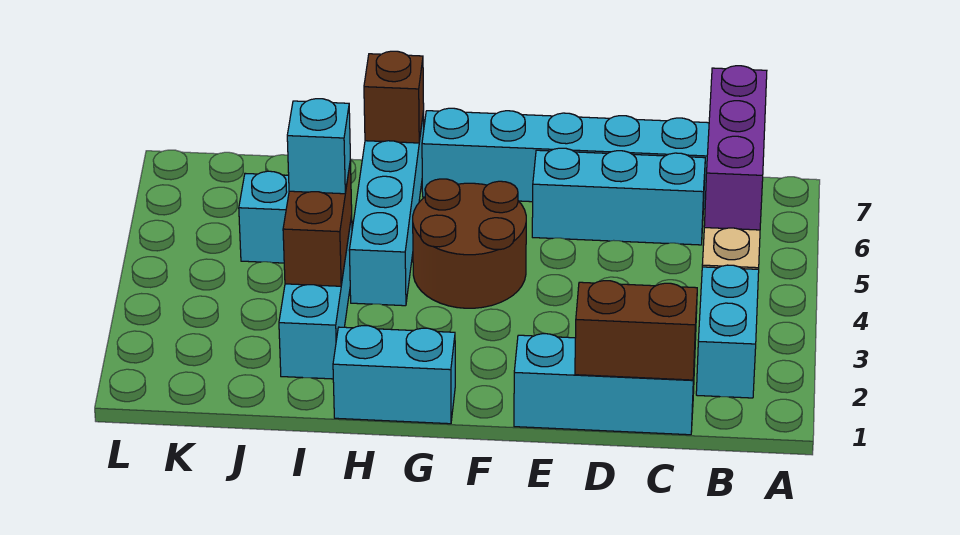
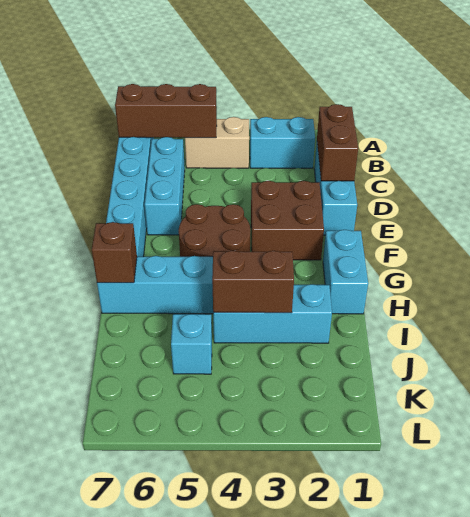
purple brick B5:B7 level 2 -> brown brick B5:B7 level 2
none -> brown brick E2:F3 level 1
cyan brick I4 level 3 -> none

